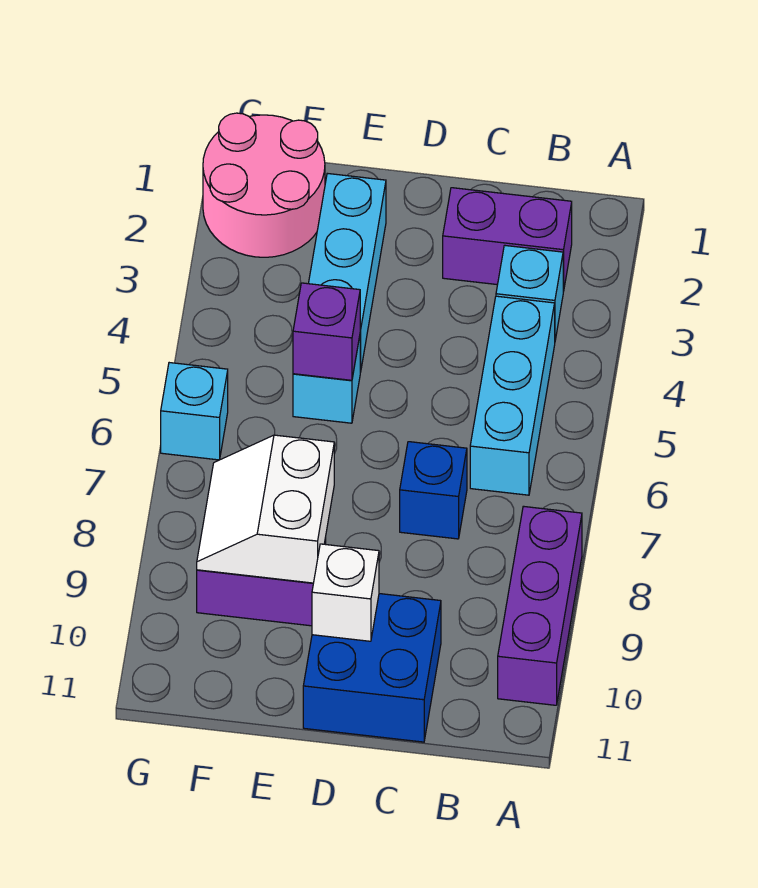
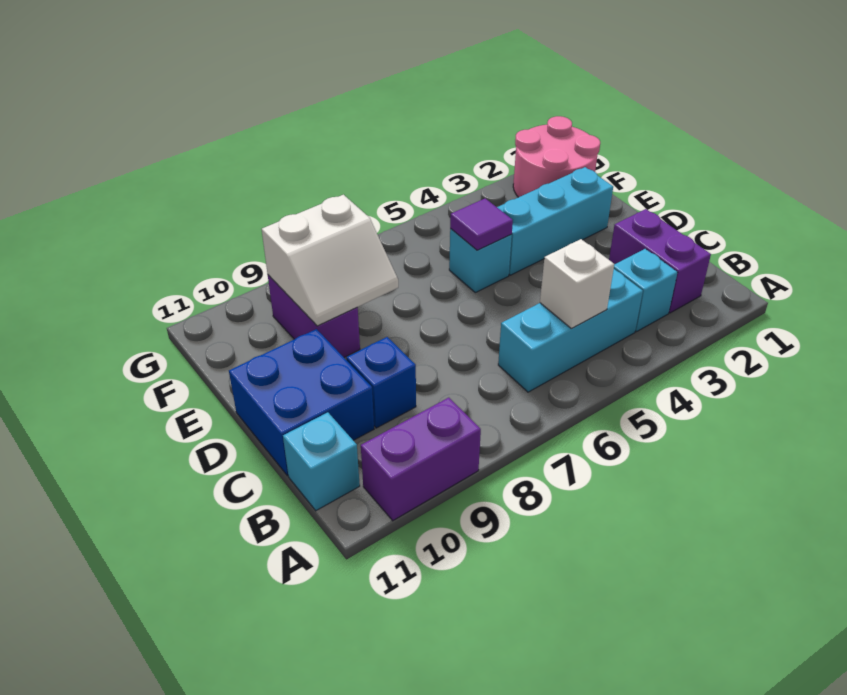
purple brick A8:A10 level 1 -> purple brick A9:A10 level 1
blue brick C7 level 1 -> blue brick C9 level 1
white brick D10 level 2 -> white brick B5 level 2
purple brick E5 level 2 -> purple tile E5 level 2
white slope E8:F9 level 2 top E -> white slope E8:F9 level 2 top F
cyan brick G6 level 1 -> cyan brick B11 level 1

